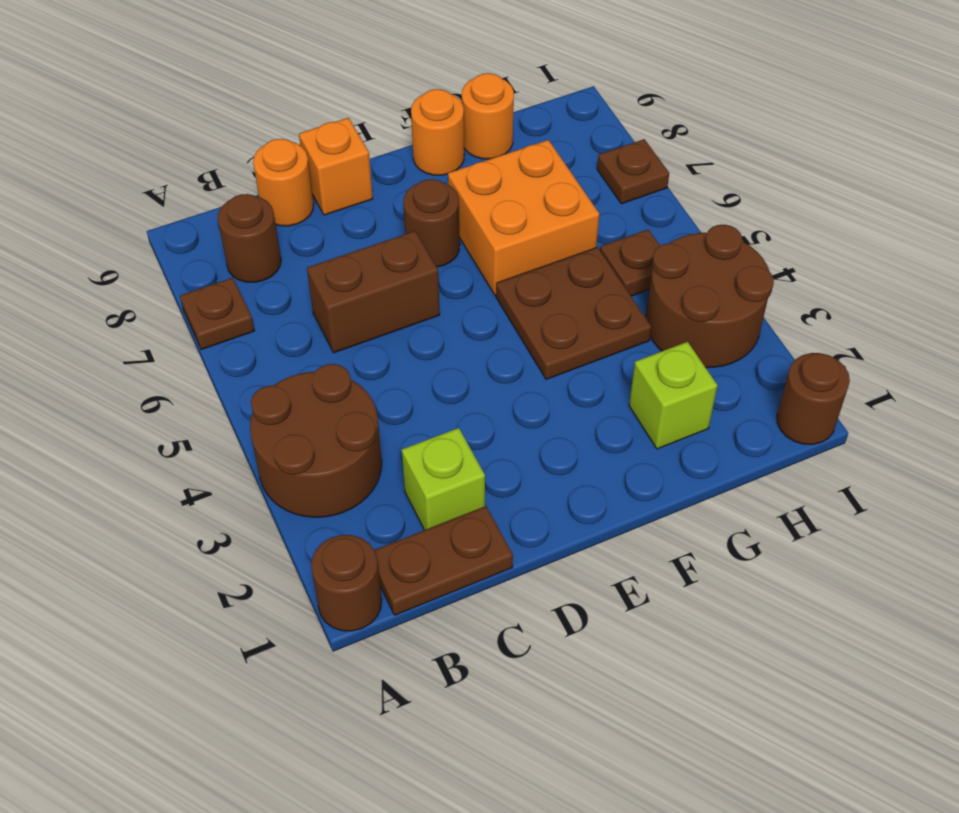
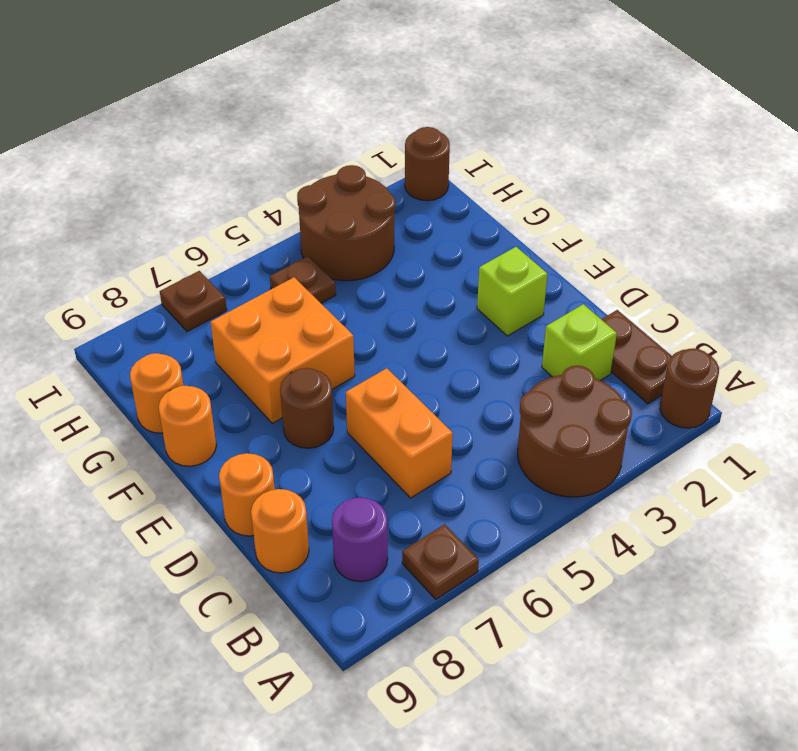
brown round brick B8 level 1 -> purple round brick B8 level 1
brown brick C6:D6 level 1 -> orange brick C6:D6 level 1
orange brick D9 level 1 -> orange round brick D9 level 1
brown plate F4:G5 level 1 -> none
lime brick G2 level 1 -> lime brick E2 level 1

